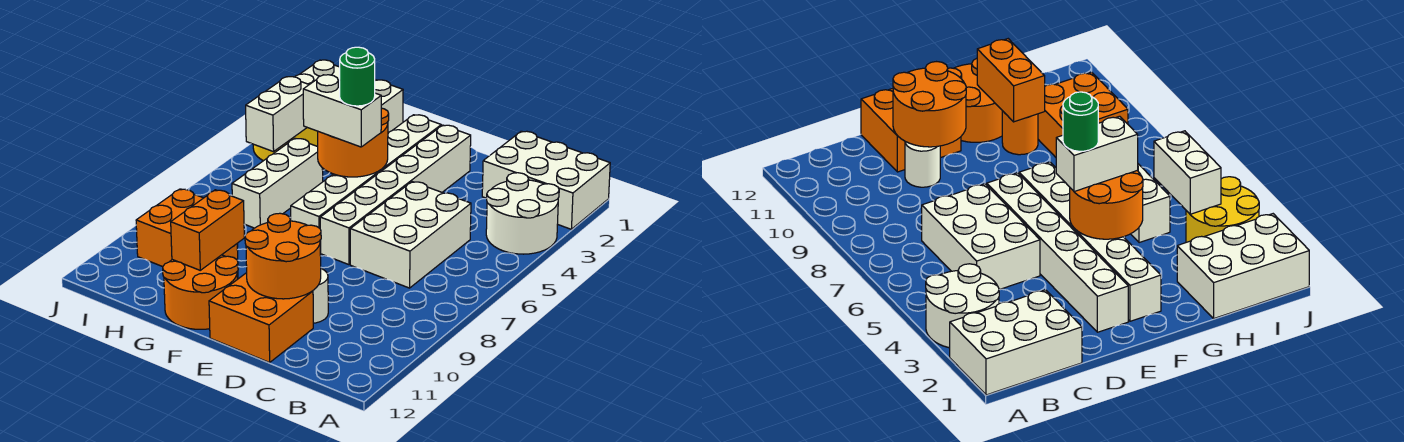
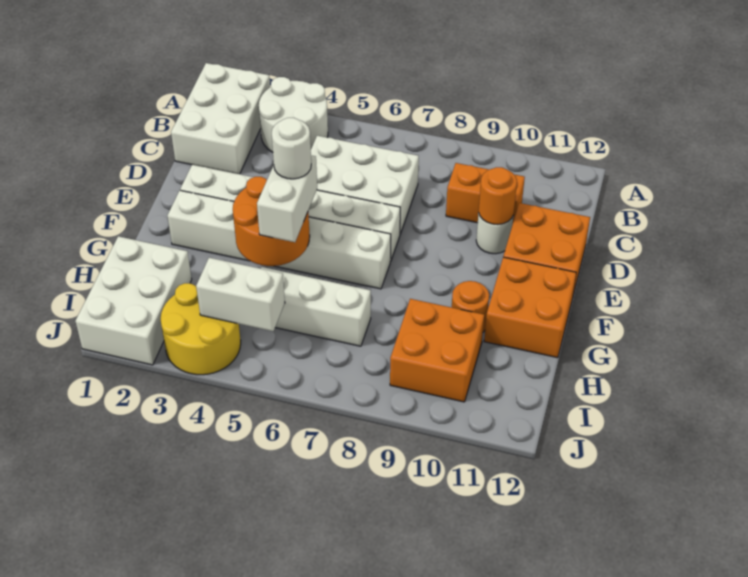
orange round brick D10:E11 level 2 -> orange round brick D10 level 2
green round brick F5 level 4 -> white round brick F5 level 4
orange round brick F11:G12 level 1 -> orange brick F11:G12 level 1
orange brick G10:G11 level 2 -> orange brick C9:C10 level 1

